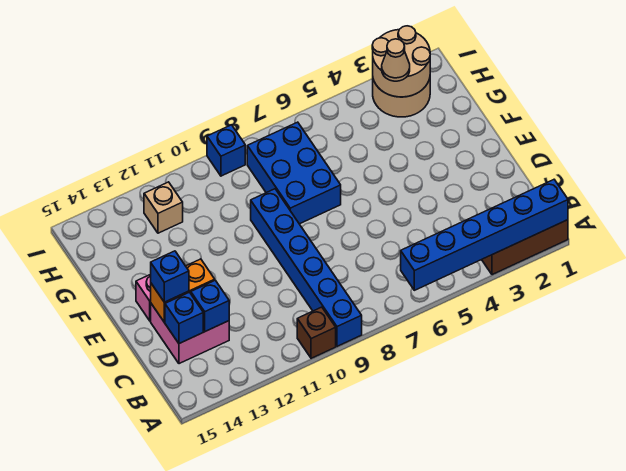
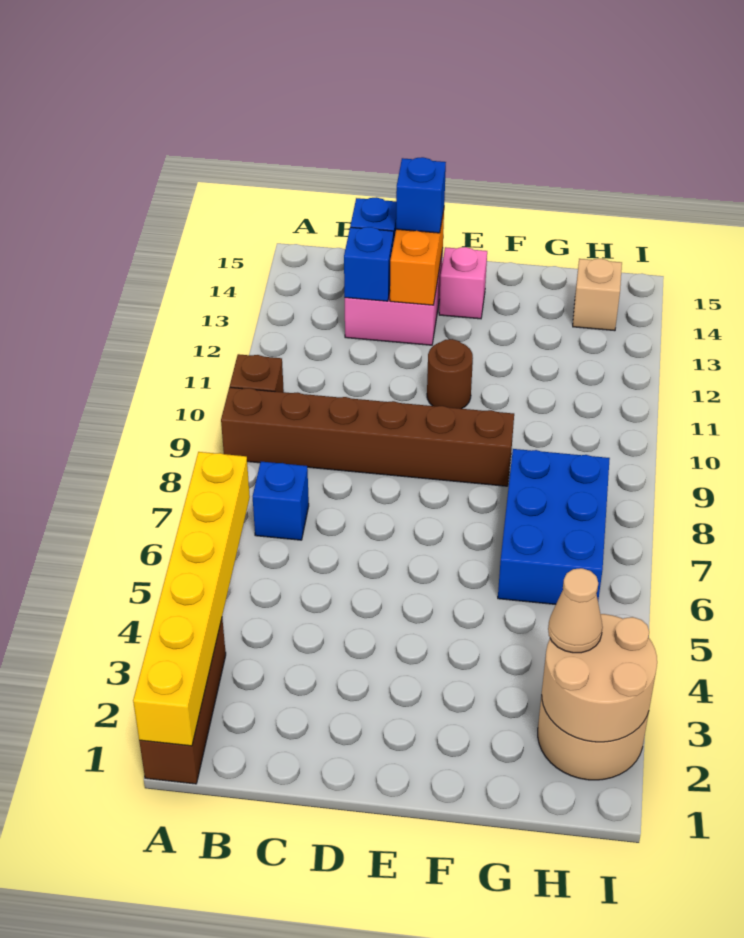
blue brick A1:A6 level 2 -> yellow brick A1:A6 level 2
blue brick A9:F9 level 1 -> brown brick A9:F9 level 1
none -> brown round brick E11 level 1
blue brick F7:H8 level 1 -> blue brick G6:H8 level 1
tan brick H12 level 1 -> tan brick H14 level 1
blue brick I9 level 1 -> blue brick B7 level 1

